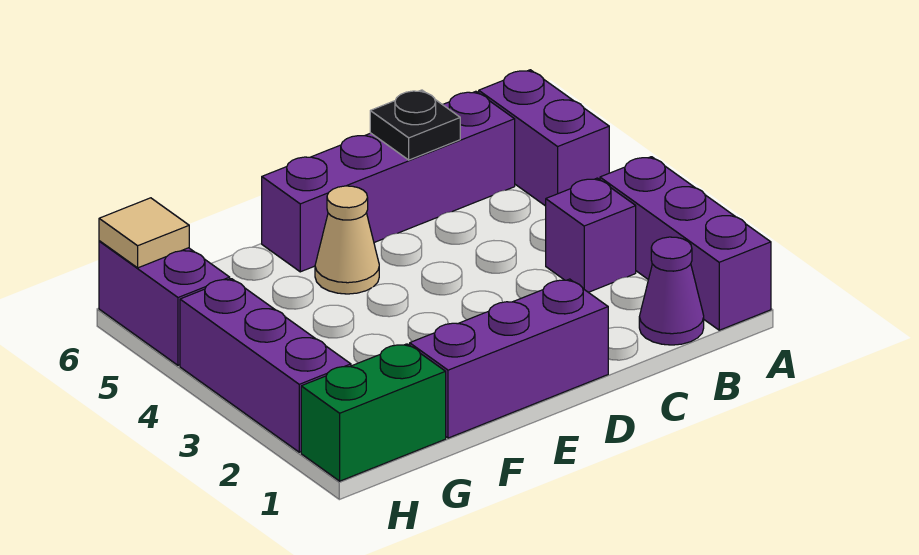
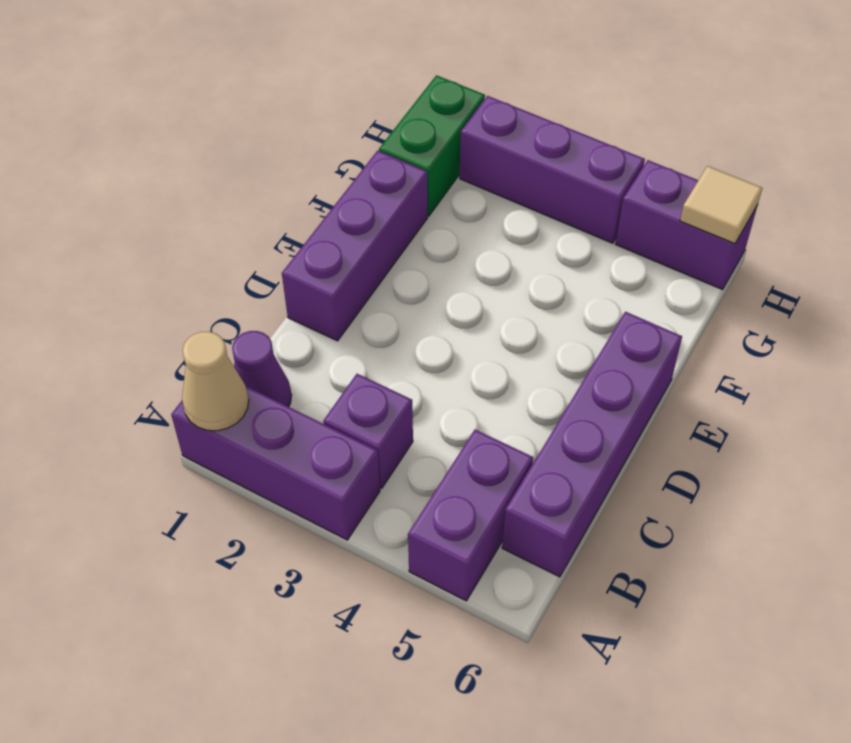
purple brick A5:A6 level 1 -> purple brick A5:B5 level 1
black plate C6 level 2 -> none
tan cone E5 level 1 -> tan cone A1 level 2

